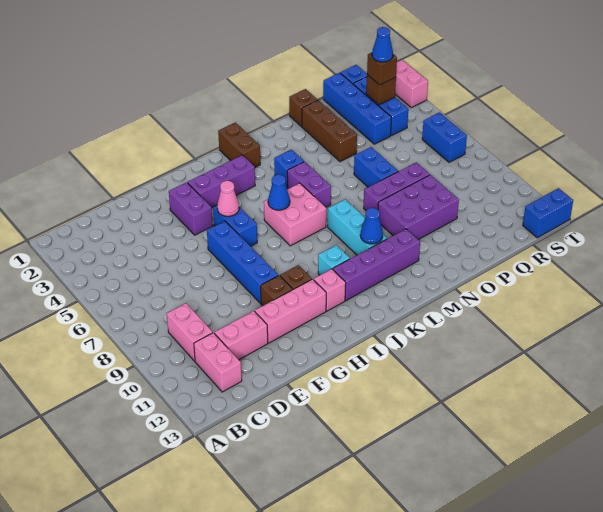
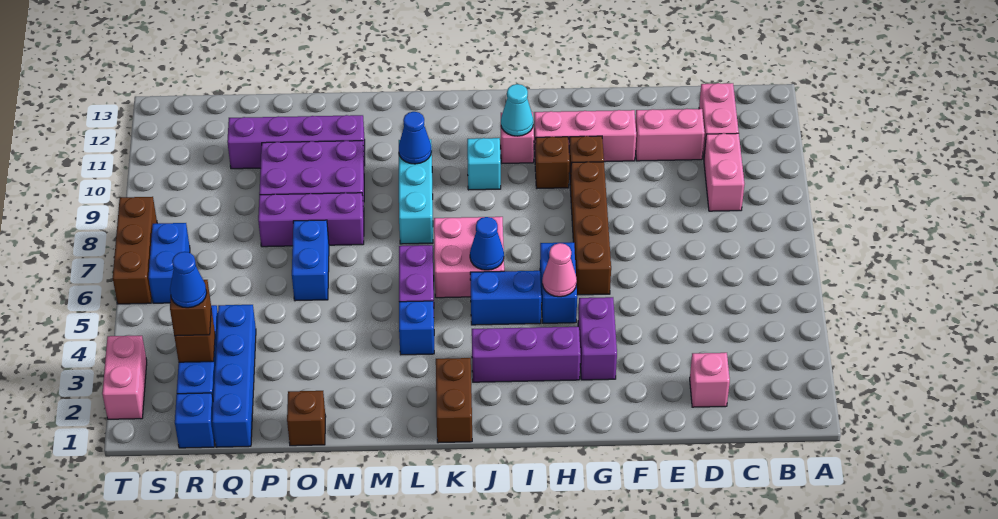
none -> pink brick D2 level 1
blue brick G6:G9 level 1 -> brown brick G6:G9 level 1
none -> cyan cone I11 level 2
purple brick J11:M11 level 1 -> purple brick N11:Q11 level 1
brown brick O2:O4 level 1 -> brown brick T6:T8 level 1
blue brick S13:T13 level 1 -> blue brick I5:J5 level 1

